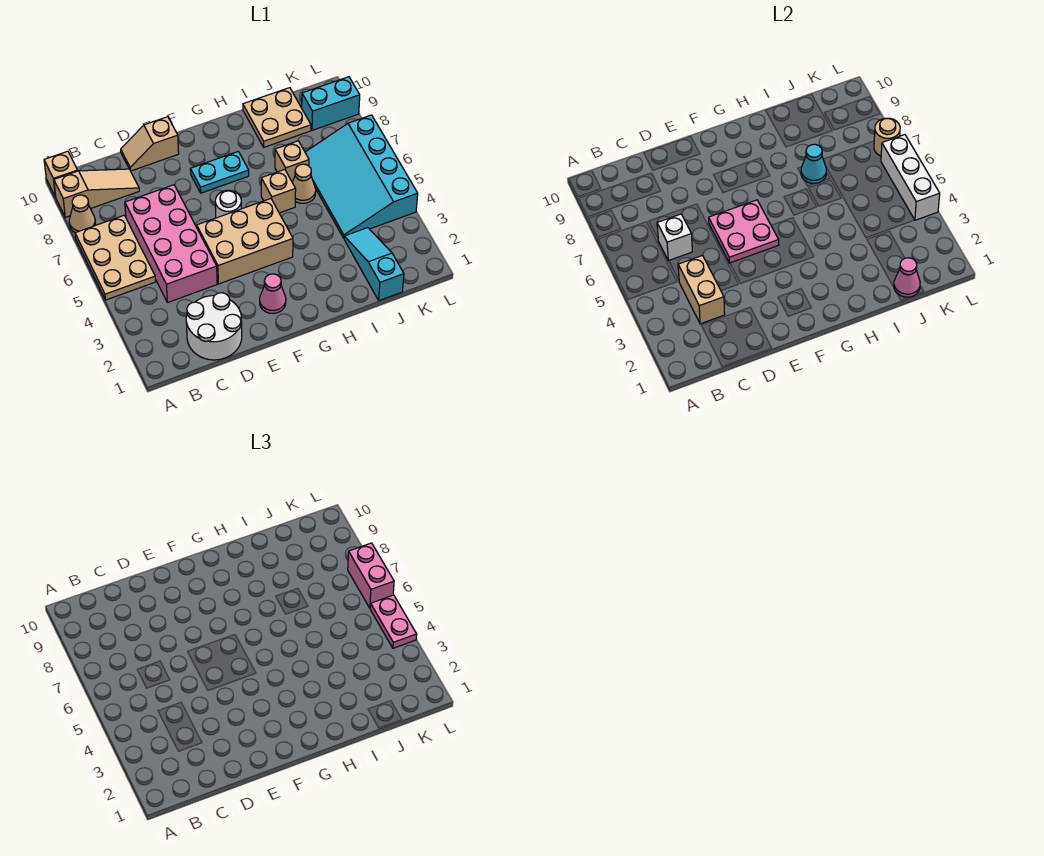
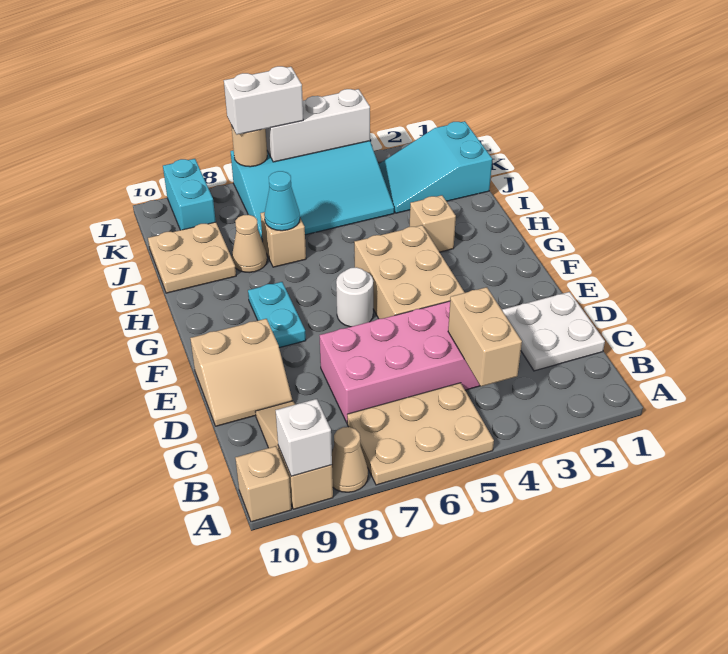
white round brick C1:D2 level 1 -> white plate C1:D2 level 1
tan brick C3:C4 level 2 -> tan brick B4:C4 level 2
white brick C6 level 2 -> white brick A9 level 2
tan slope D10:E10 level 1 top E -> tan slope D9:E10 level 1 top E
pink plate E5:F6 level 2 -> none
pink cone F2 level 1 -> none
tan brick H6 level 1 -> tan brick H3 level 1
tan cone I6 level 1 -> tan cone I8 level 1
cyan slope J1:J3 level 1 top 1 -> cyan slope J1:K3 level 1 top 1
pink cone J1 level 2 -> none
pink plate L4:L5 level 3 -> none
pink brick L6:L7 level 3 -> white brick L6:L7 level 3

